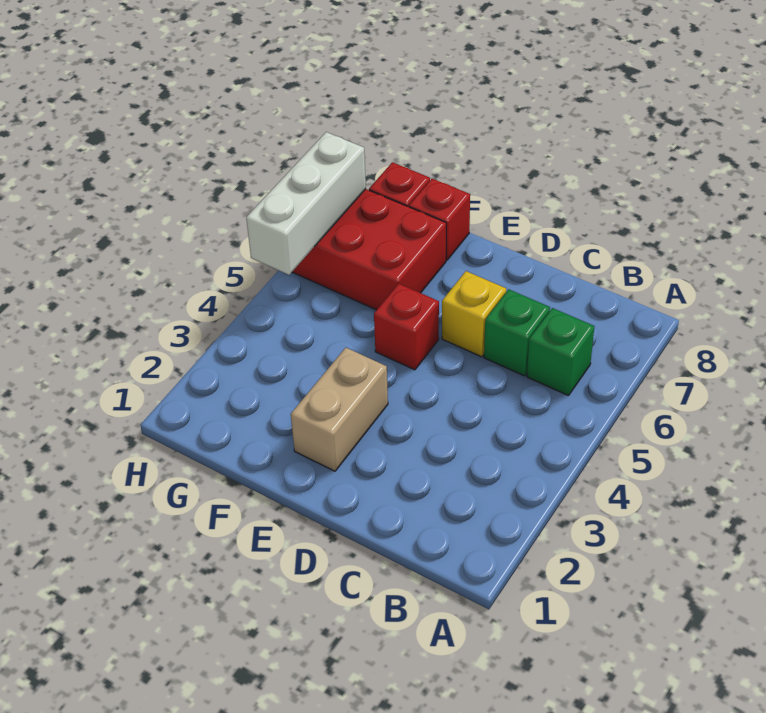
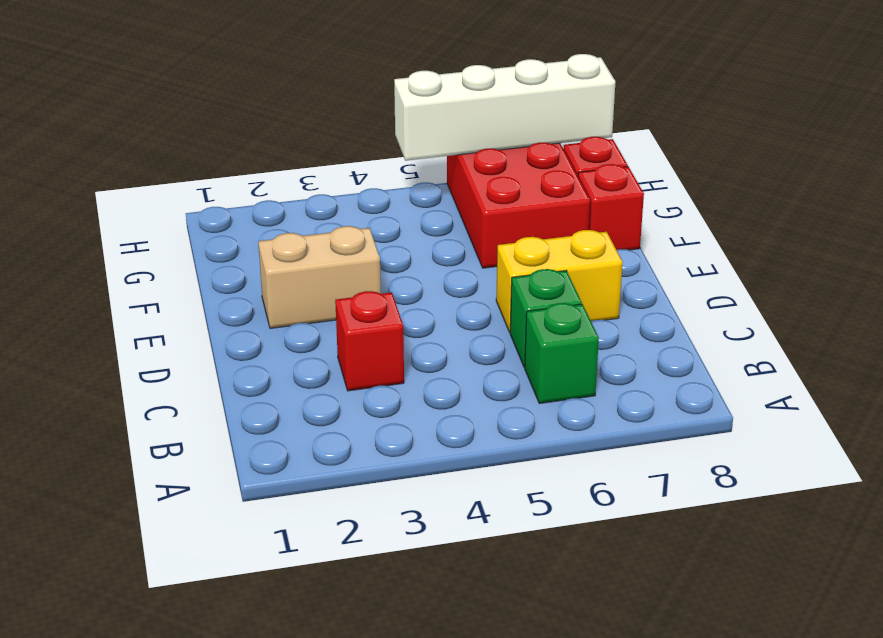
yellow brick D6 level 1 -> yellow brick D6:D7 level 1
red brick E5 level 1 -> red brick C3 level 1
white brick H5:H7 level 2 -> white brick H5:H8 level 2

